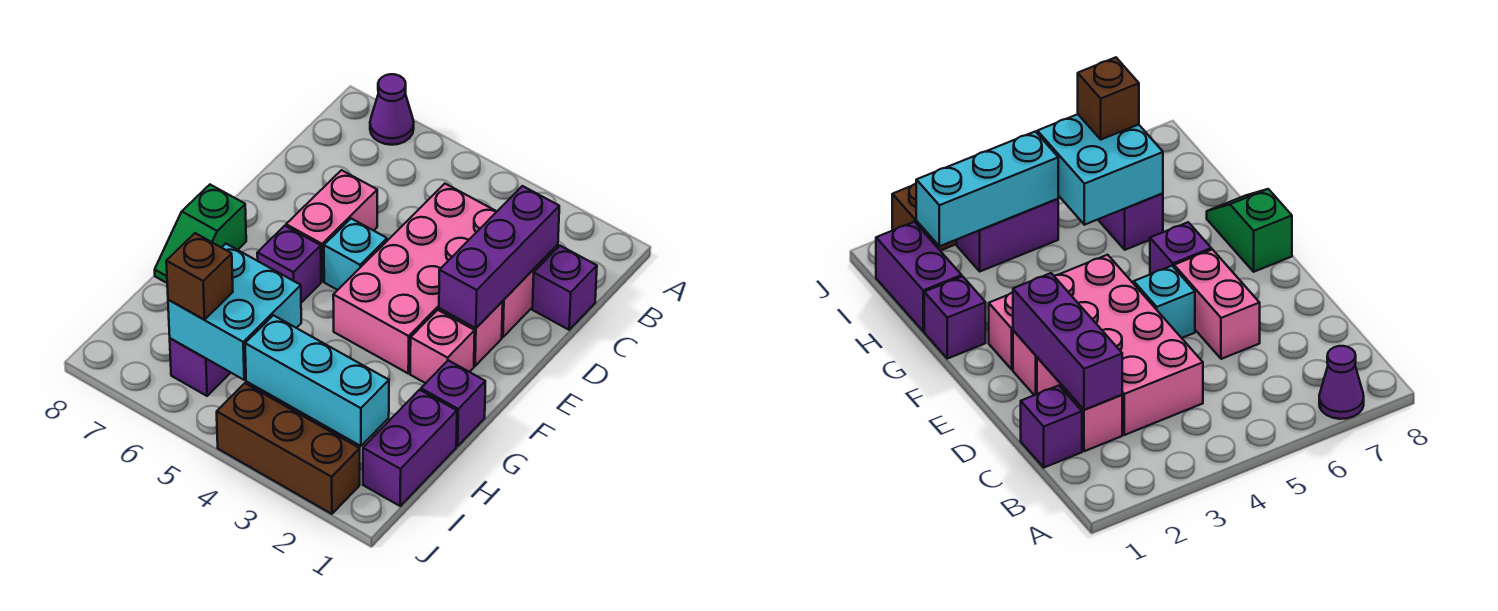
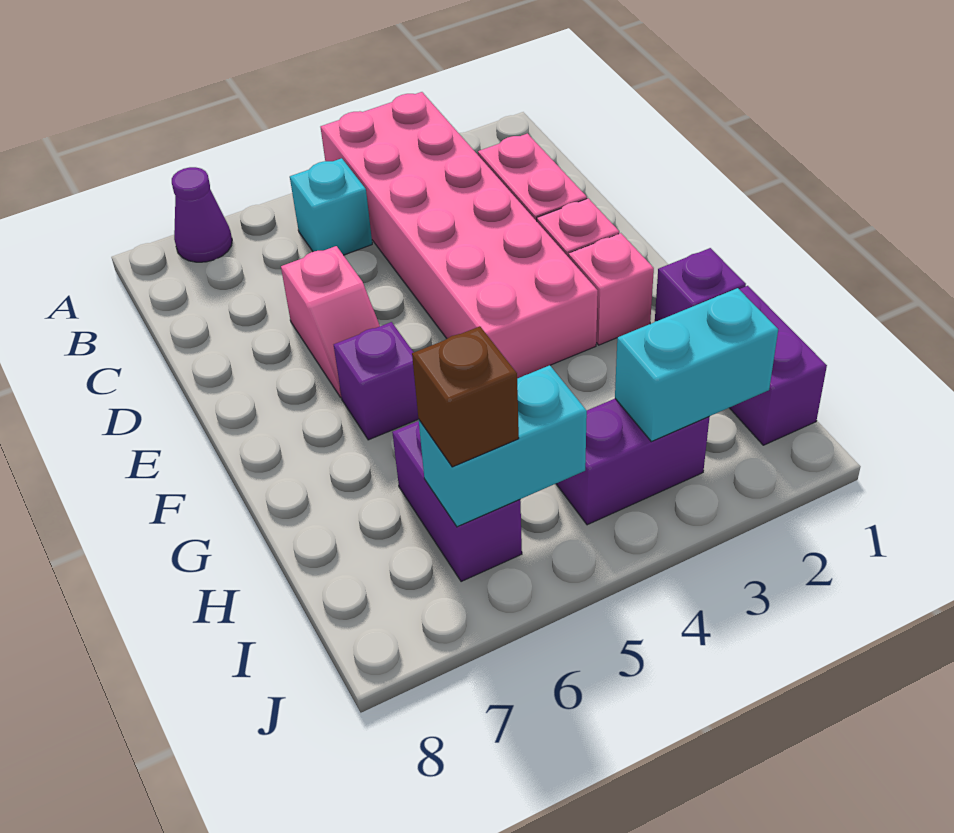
purple brick C1 level 1 -> none
purple brick C2:E2 level 2 -> none
pink brick C3:F4 level 1 -> pink brick A3:F4 level 1
pink brick D6:E6 level 1 -> pink slope D6:E6 level 1 top D
cyan brick E5 level 1 -> cyan brick B5 level 1
green slope F8:G8 level 1 top F -> none
cyan brick H5:I6 level 2 -> cyan brick I5:I6 level 2
cyan brick I2:I4 level 2 -> cyan brick I2:I3 level 2
brown brick J2:J4 level 1 -> none

